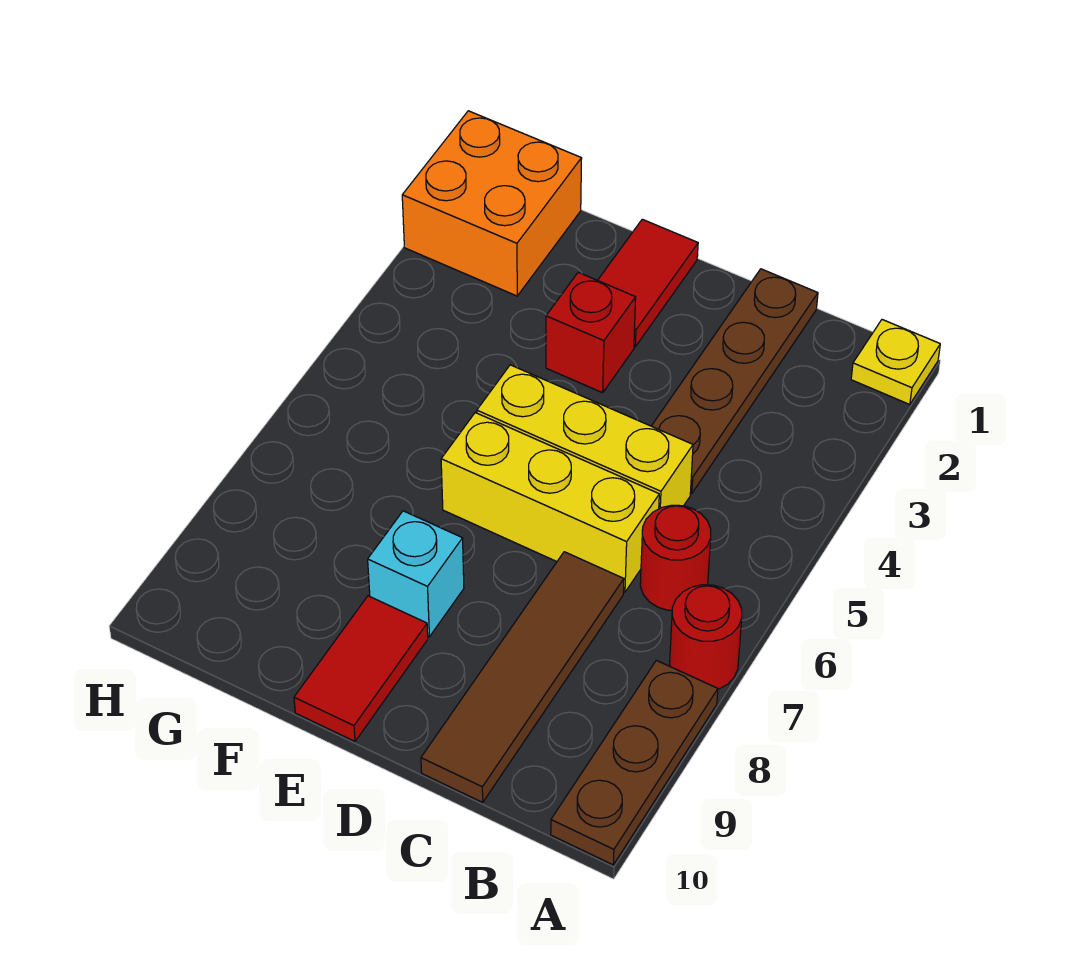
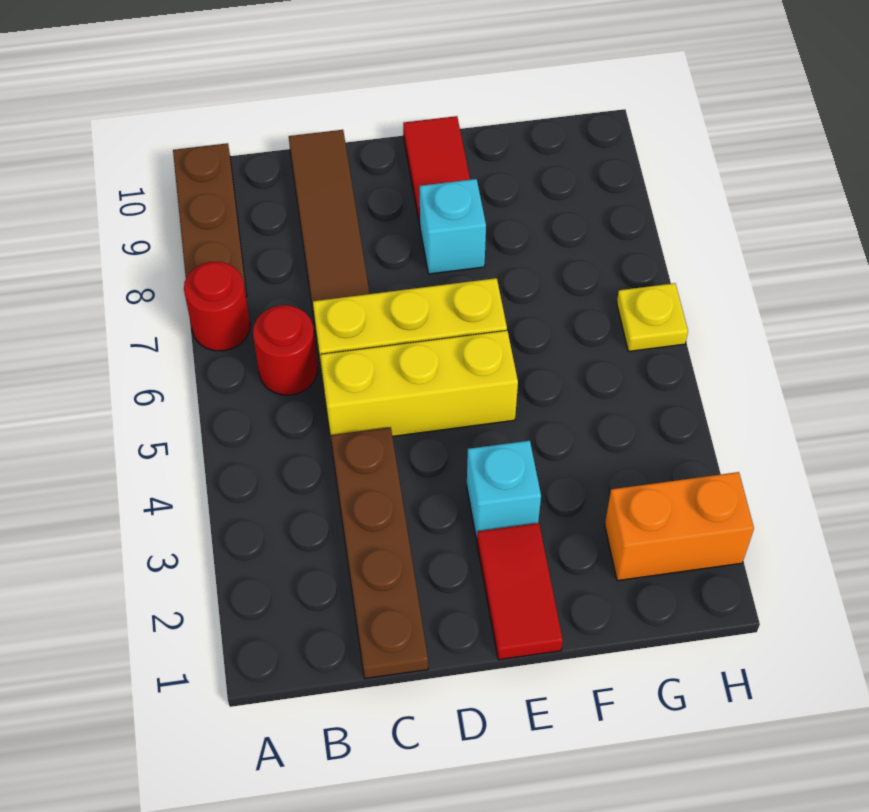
yellow plate A1 level 1 -> yellow plate H6 level 1
red brick E3 level 1 -> cyan brick E3 level 1
orange brick G1:H2 level 1 -> orange brick G2:H2 level 1

